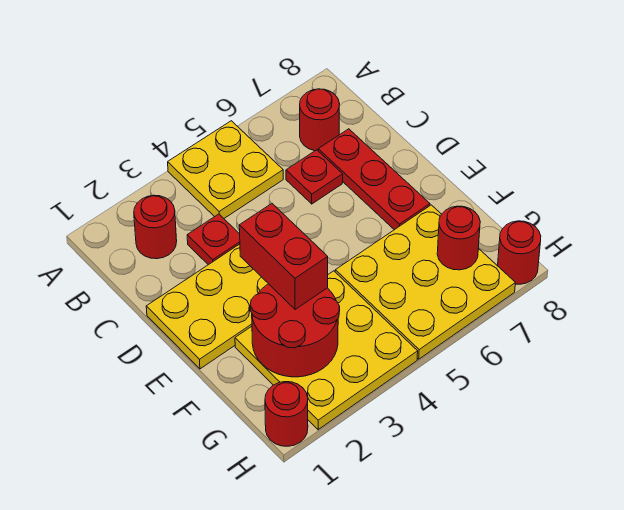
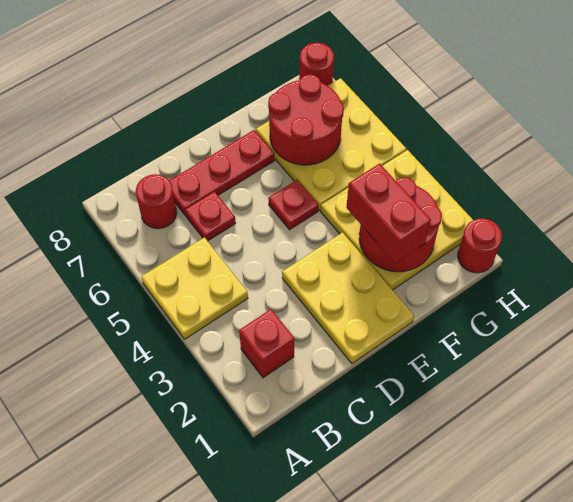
red round brick B2 level 1 -> red brick B2 level 1
red plate C3 level 1 -> red plate E5 level 1
red brick E3:F3 level 3 -> red brick F2:F3 level 3
red round brick G7 level 2 -> red round brick F6:G7 level 2

